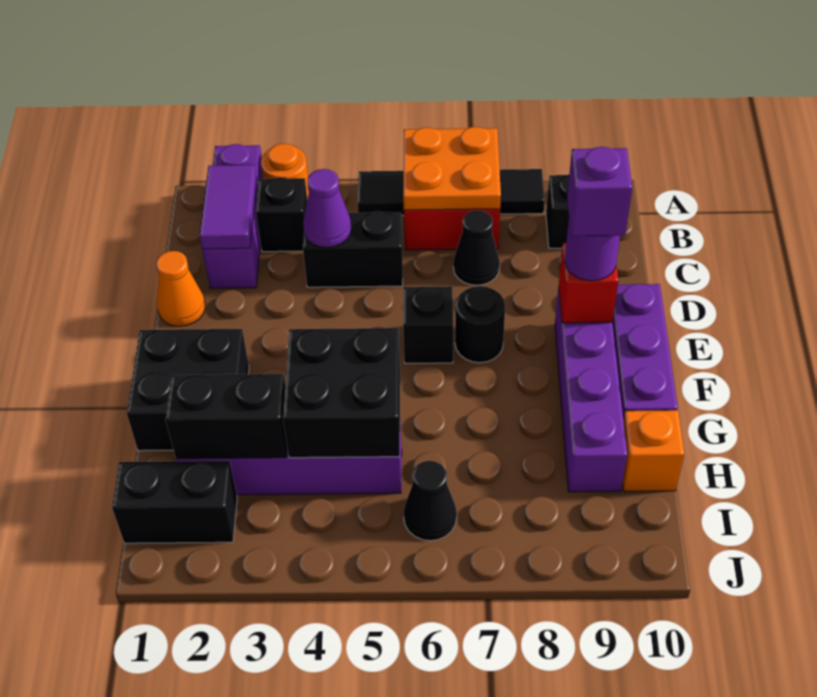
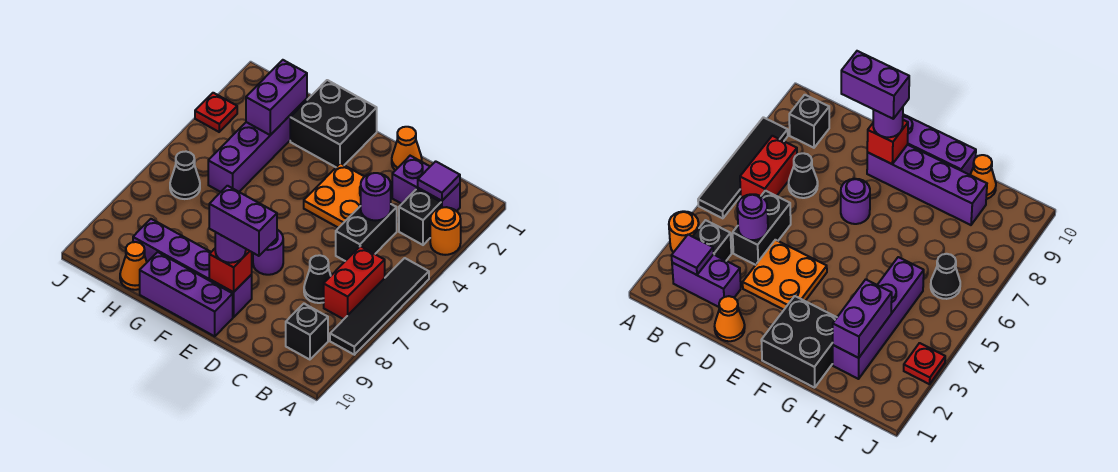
purple brick A2:C2 level 1 -> purple brick B2:C2 level 1
orange plate A6:B7 level 2 -> orange plate D3:E4 level 1
purple tile B2:C2 level 2 -> purple tile B2 level 2
purple cone C4 level 2 -> purple round brick C4 level 2
black brick E6 level 1 -> none
black round brick E7 level 1 -> purple round brick E7 level 1
purple brick E9 level 4 -> purple brick D9:E9 level 4
black brick G4:H5 level 2 -> none
black brick H2:H3 level 2 -> purple brick H2:H3 level 2
orange brick H10 level 1 -> orange cone H10 level 1
black brick I1:I2 level 1 -> none
none -> red plate J3 level 1

